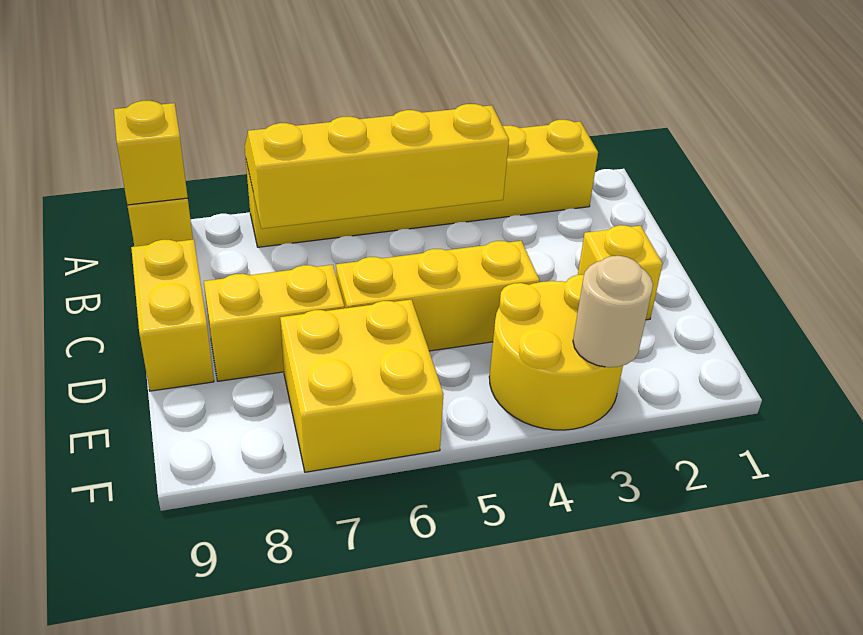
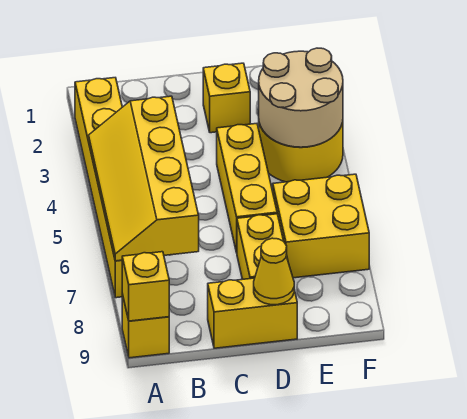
none -> yellow cone D9 level 2
tan round brick F3 level 2 -> tan round brick E3:F4 level 2

